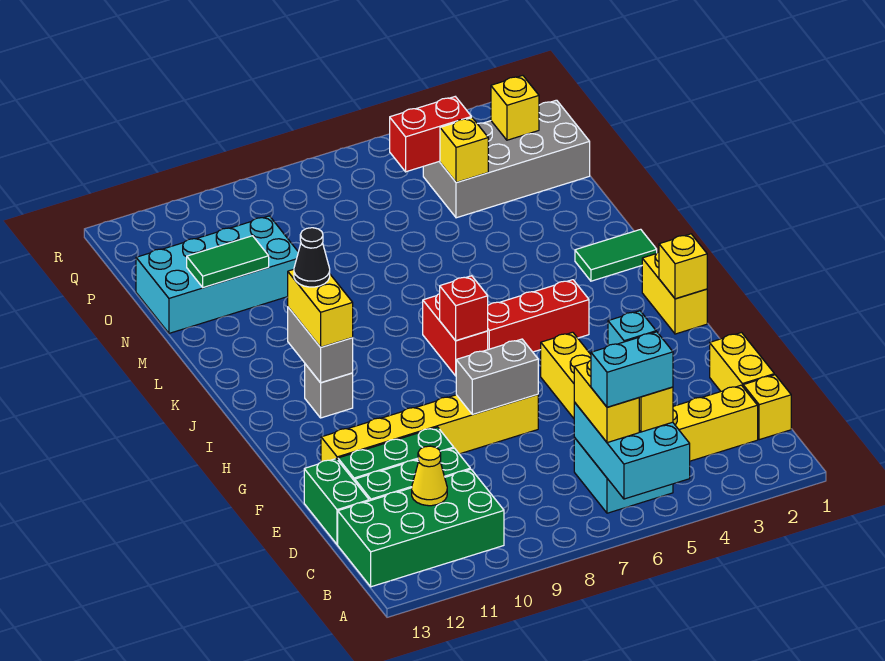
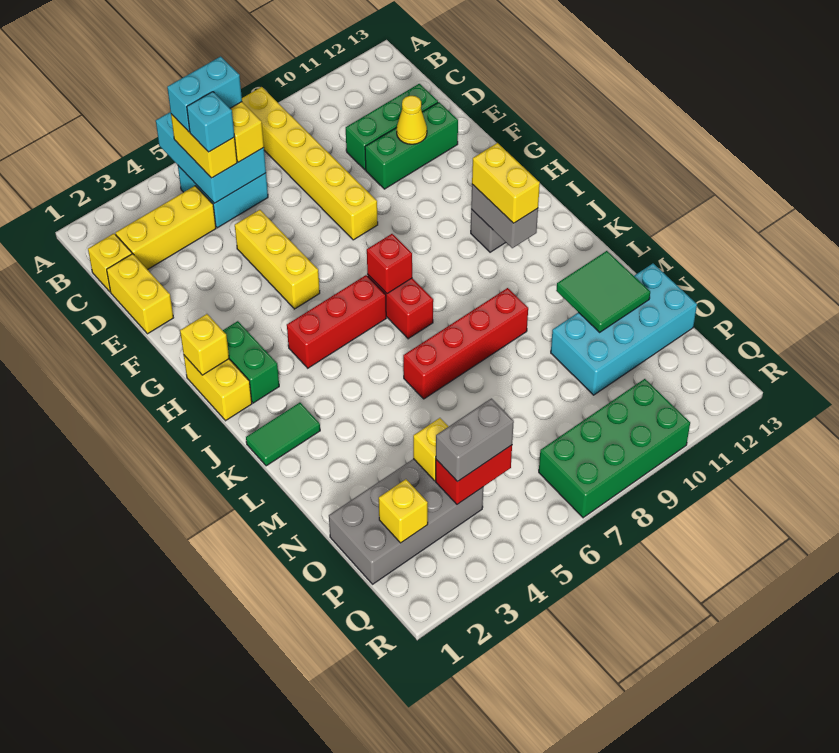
green brick B10:C13 level 1 -> green brick Q7:R10 level 1
yellow cone C11 level 2 -> yellow cone E11 level 2
green brick D13:E13 level 1 -> green brick H2:I2 level 1
yellow brick F7:F12 level 1 -> yellow brick A8:F8 level 1
grey brick F7:F8 level 2 -> grey brick P4:P5 level 3
black cone J11 level 4 -> none
none -> red brick L6:L9 level 1
green tile N11:N12 level 2 -> green tile M11:N12 level 2

